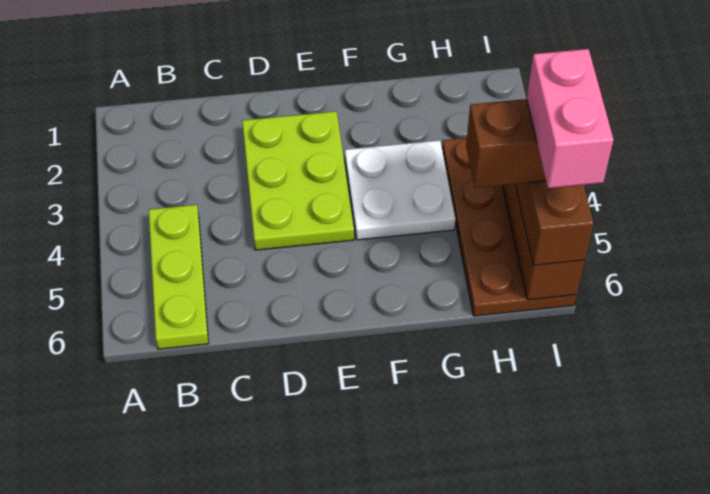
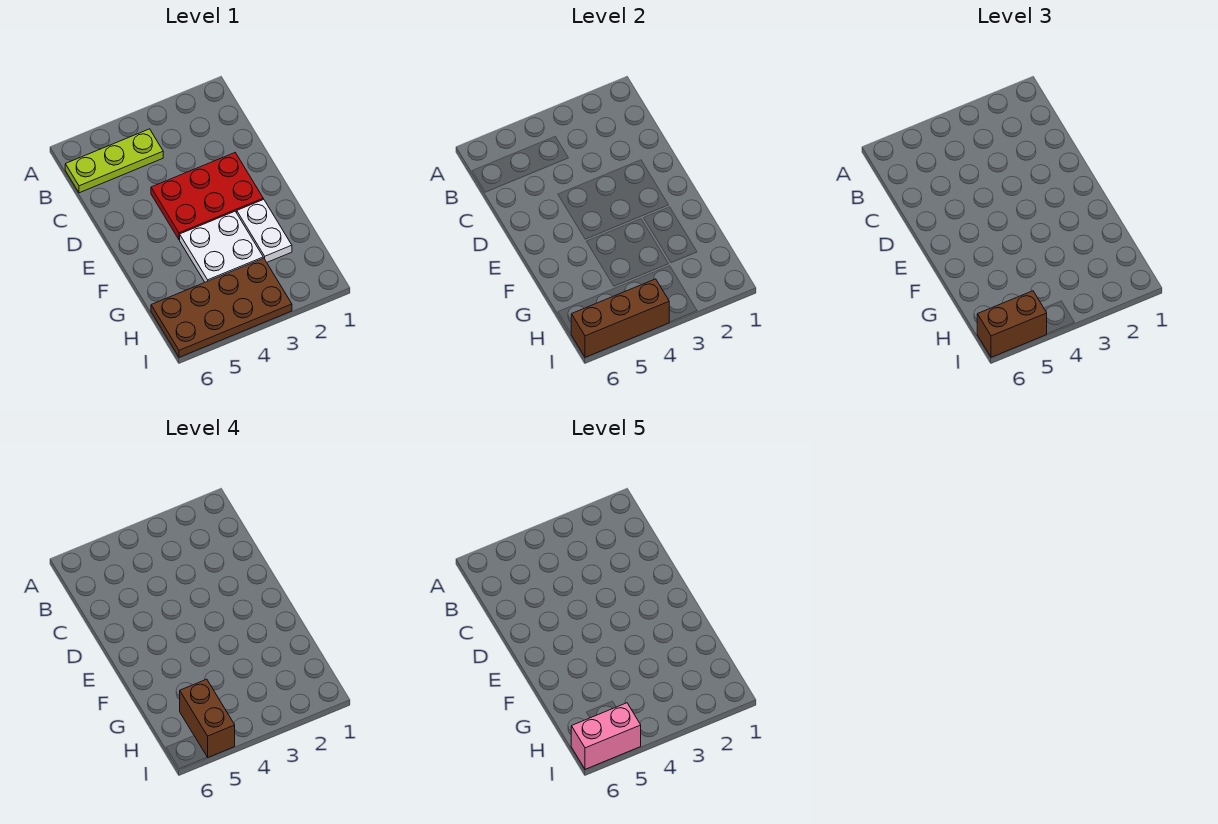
lime plate D2:E4 level 1 -> red plate D2:E4 level 1
none -> white plate F2:G2 level 1

